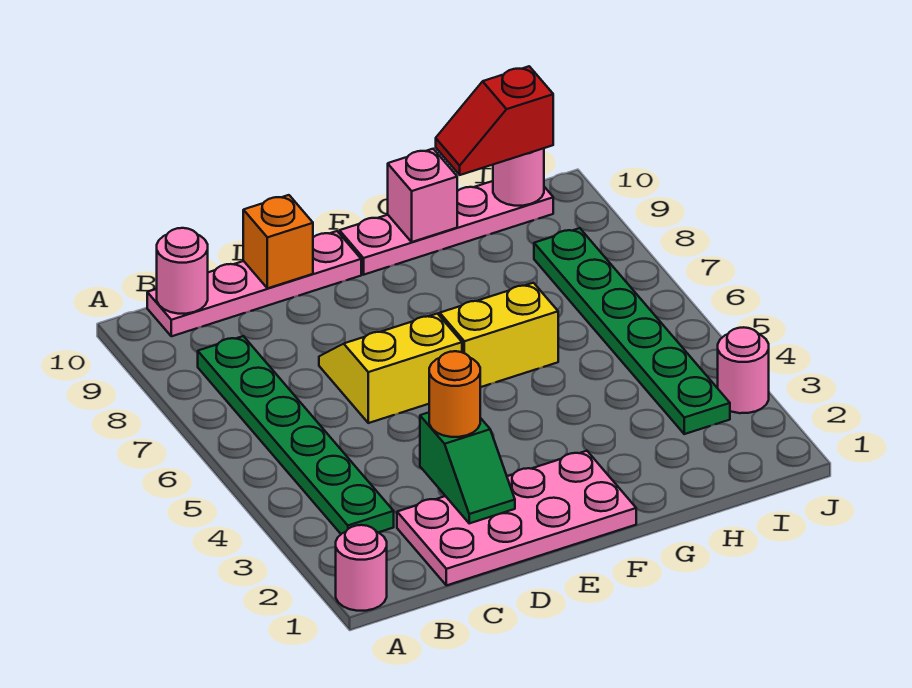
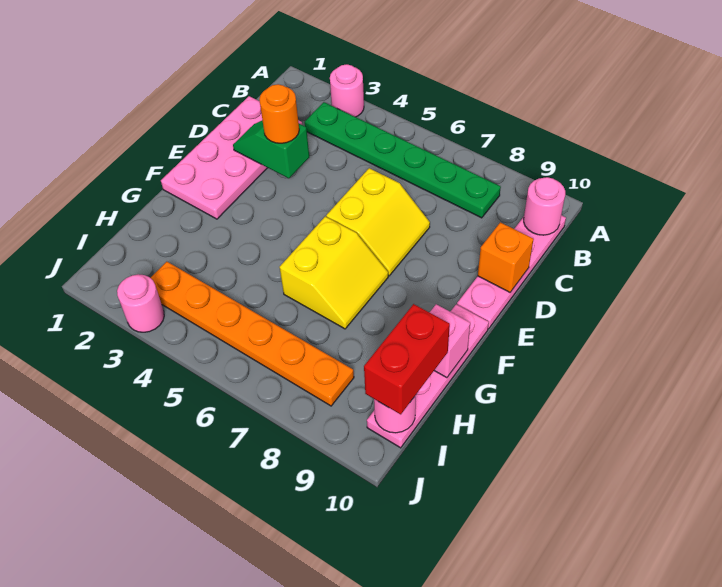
pink round brick A1 level 1 -> pink round brick A3 level 1
red slope H10:I10 level 3 top I -> red brick H10:I10 level 3
green plate I3:I8 level 1 -> orange plate I3:I8 level 1

